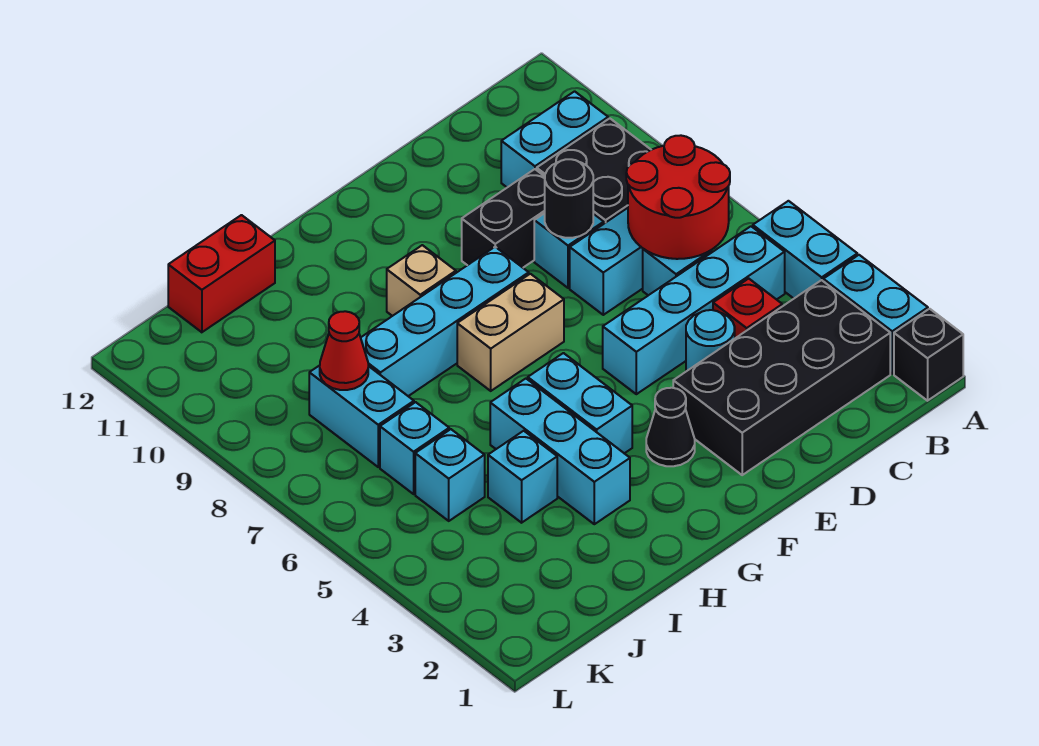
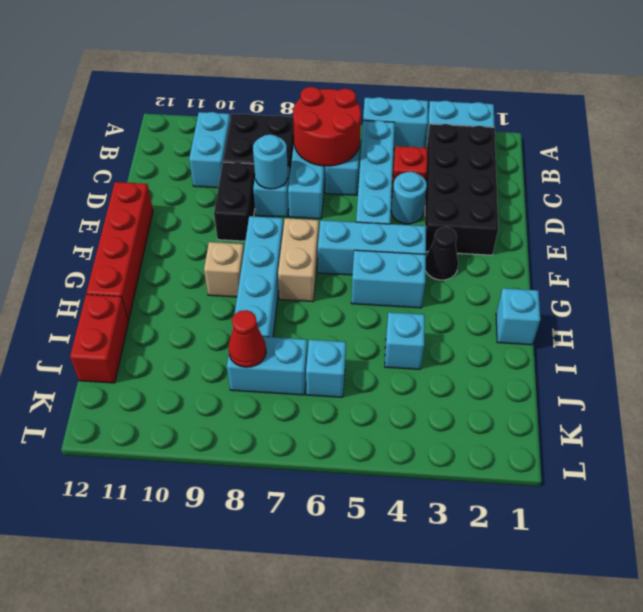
black brick A1 level 1 -> none
black round brick D8 level 2 -> cyan round brick D8 level 2
none -> red brick E12:H12 level 1
cyan brick H3:H5 level 1 -> cyan brick F4:F6 level 1
cyan brick J5 level 1 -> cyan brick H1 level 1

